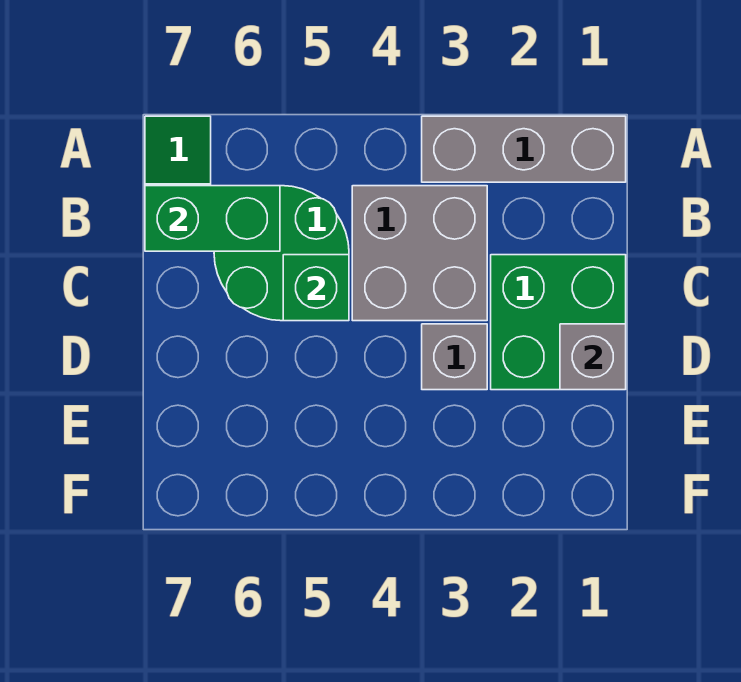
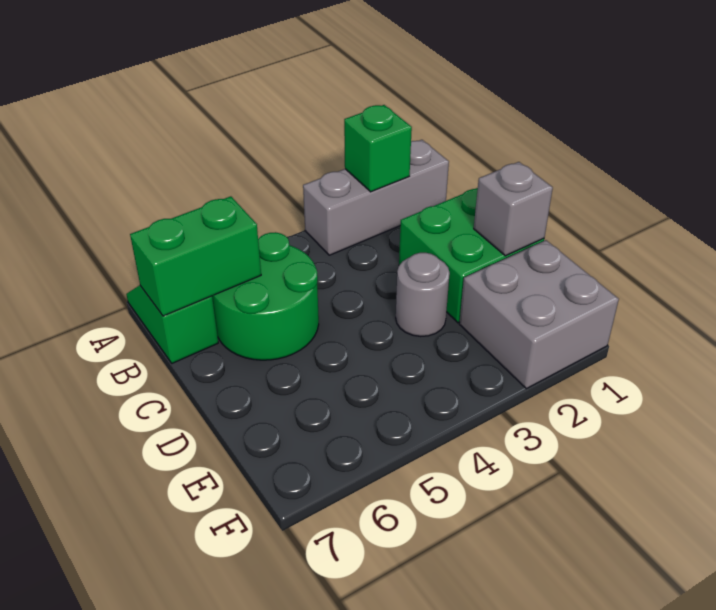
grey brick B3:C4 level 1 -> grey brick E1:F2 level 1
green brick C5 level 2 -> green brick A2 level 2
grey brick D3 level 1 -> grey round brick D3 level 1

